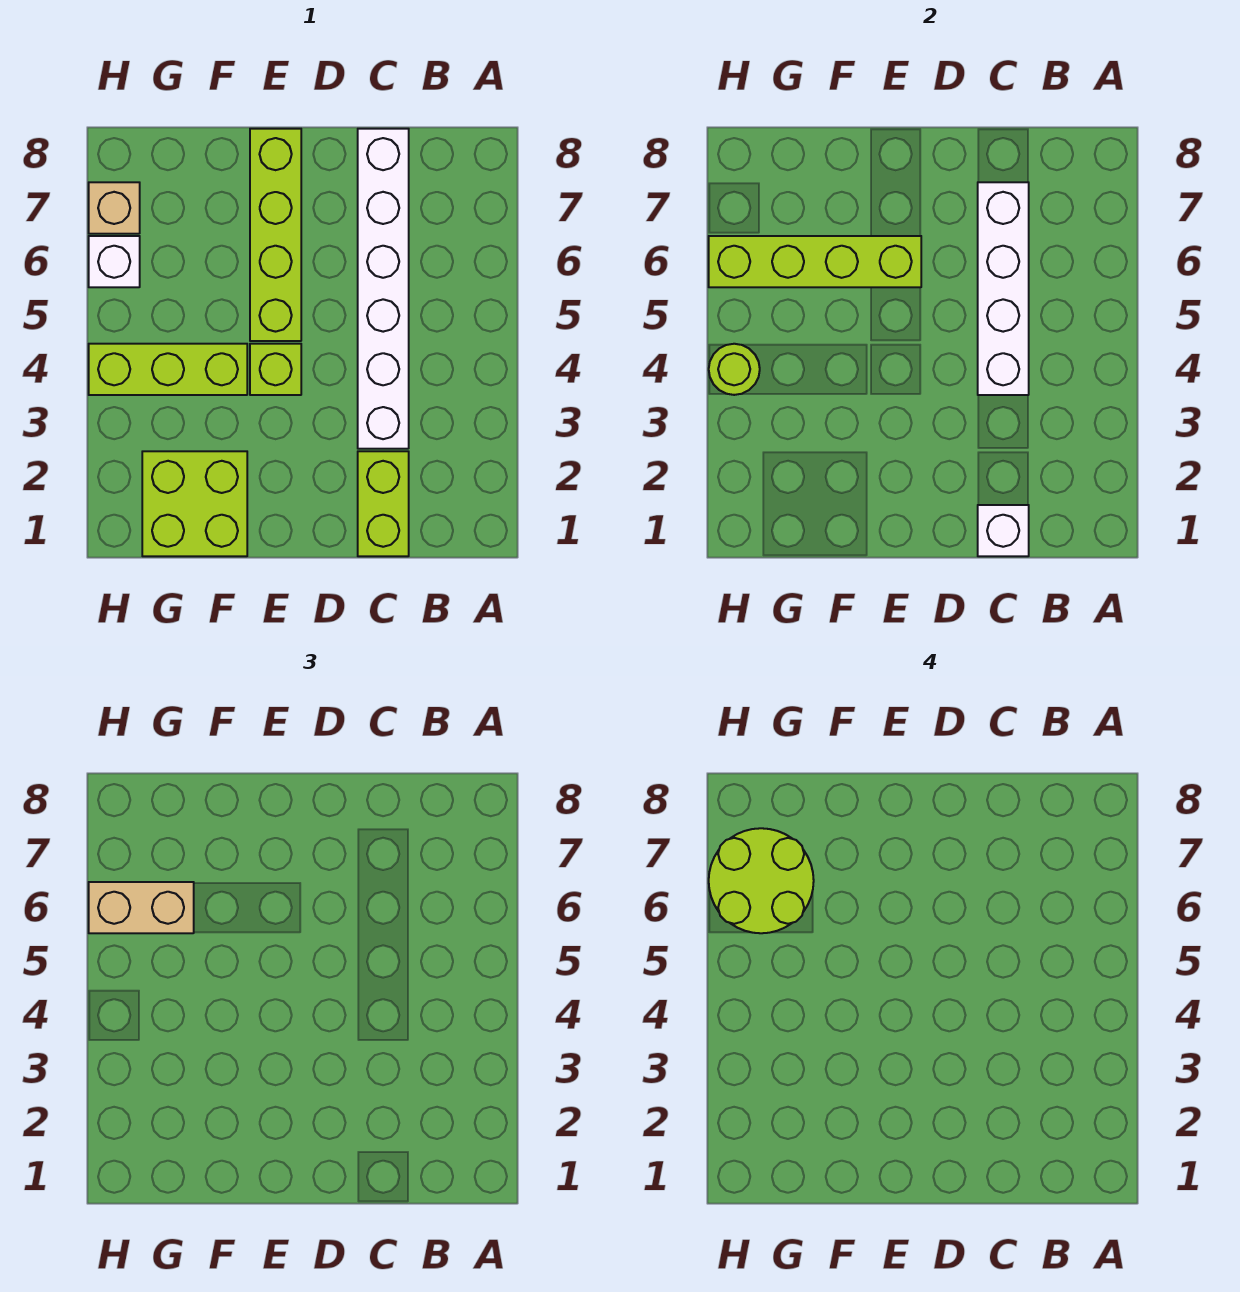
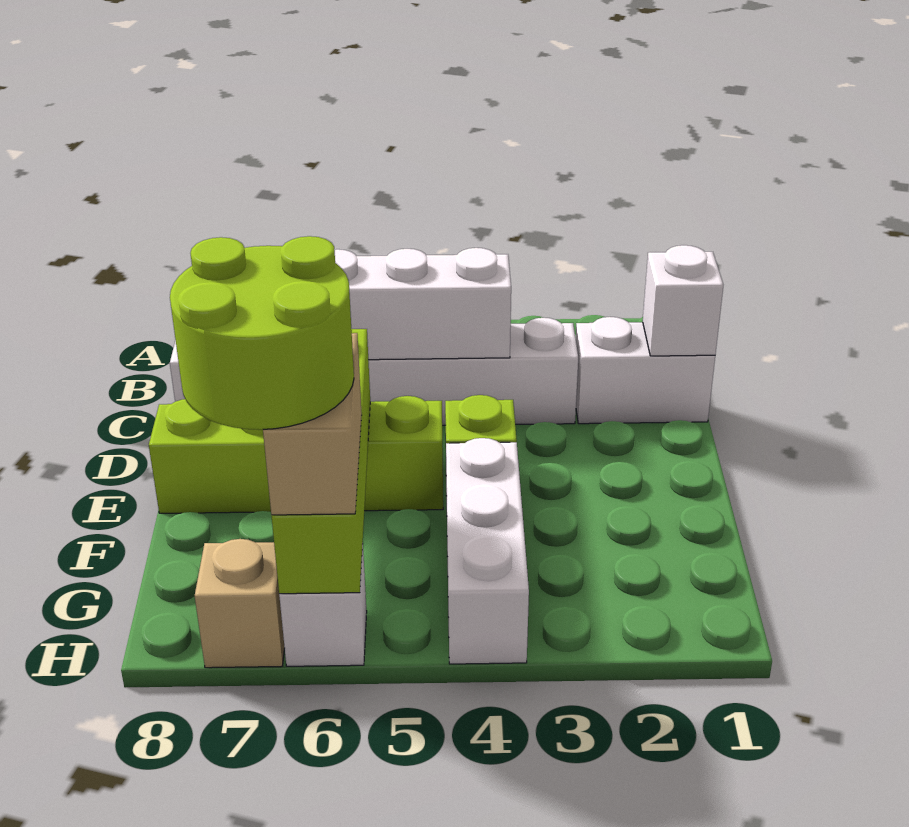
lime brick C1:C2 level 1 -> white brick C1:C2 level 1
lime brick F1:G2 level 1 -> none
lime brick F4:H4 level 1 -> white brick F4:H4 level 1
lime round brick H4 level 2 -> none

